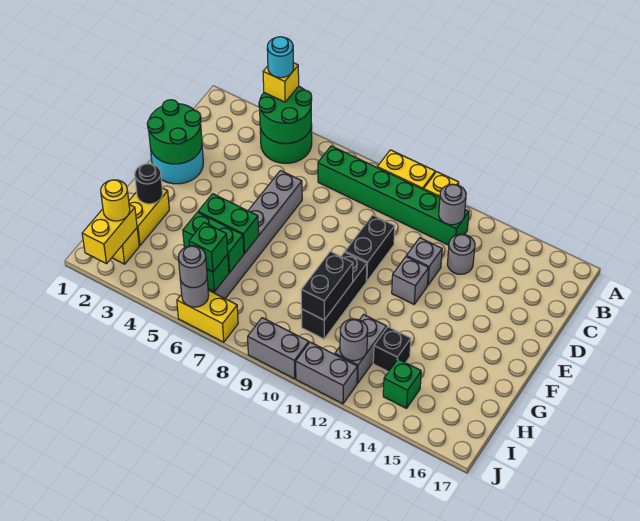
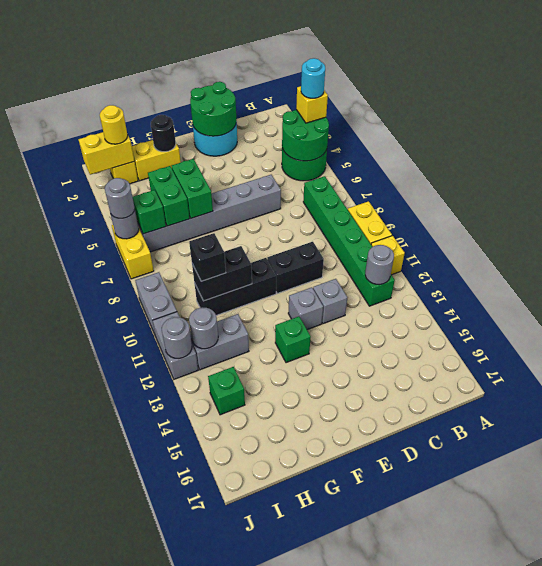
grey round brick C13 level 1 -> grey round brick J12 level 2
black brick H13 level 1 -> black brick H10 level 3
green brick I6 level 3 -> green brick F13 level 1

